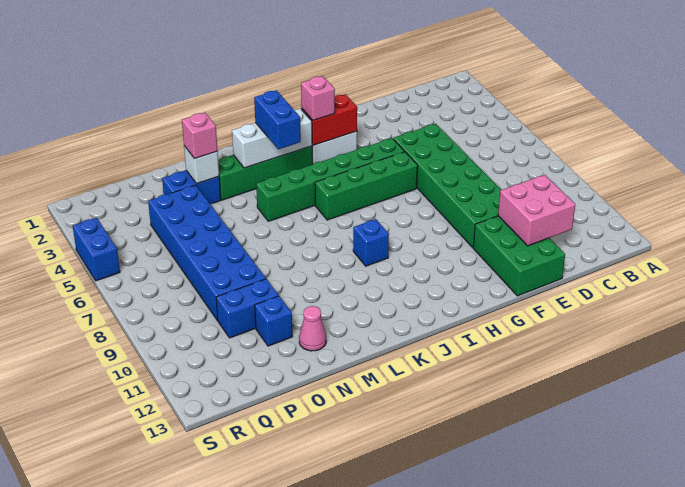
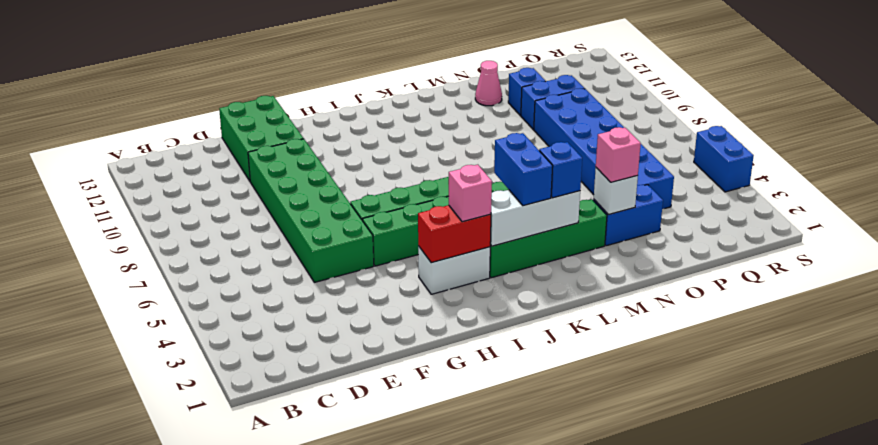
pink brick D11:E12 level 2 -> none
blue brick J9 level 1 -> blue brick L3 level 3

